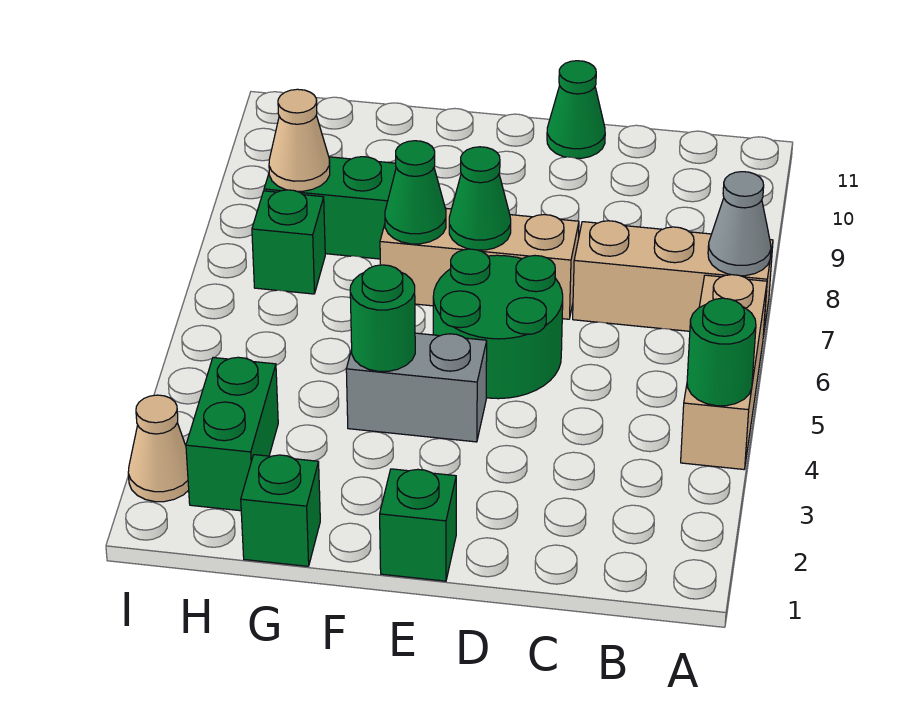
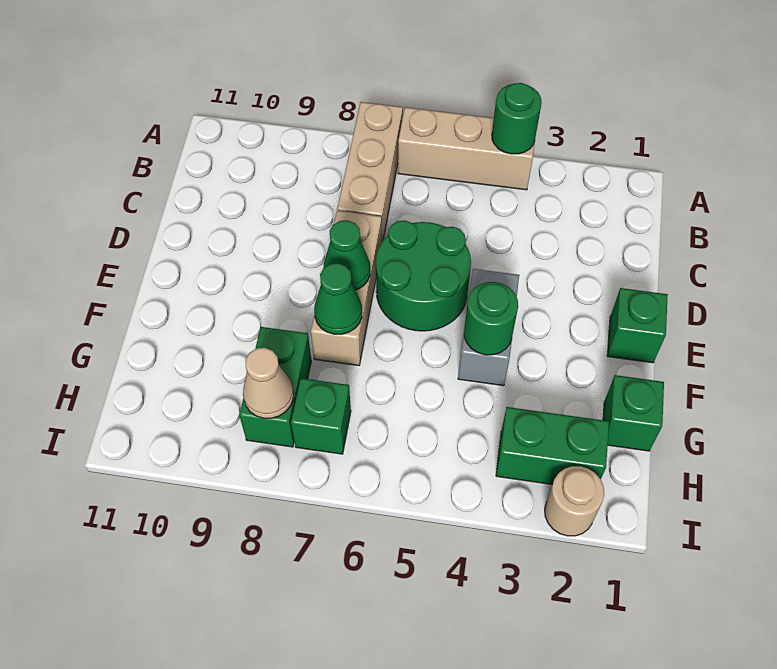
grey cone A7 level 2 -> none
green cone D11 level 1 -> none
tan cone I2 level 1 -> tan round brick I2 level 1

